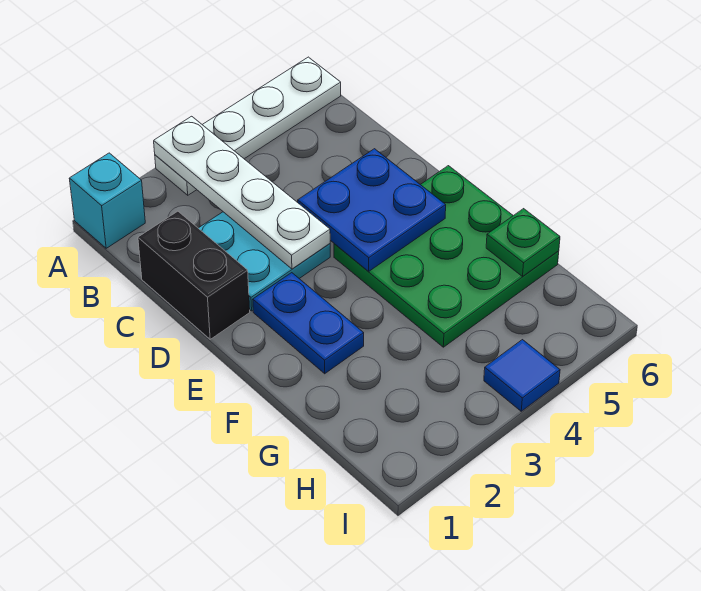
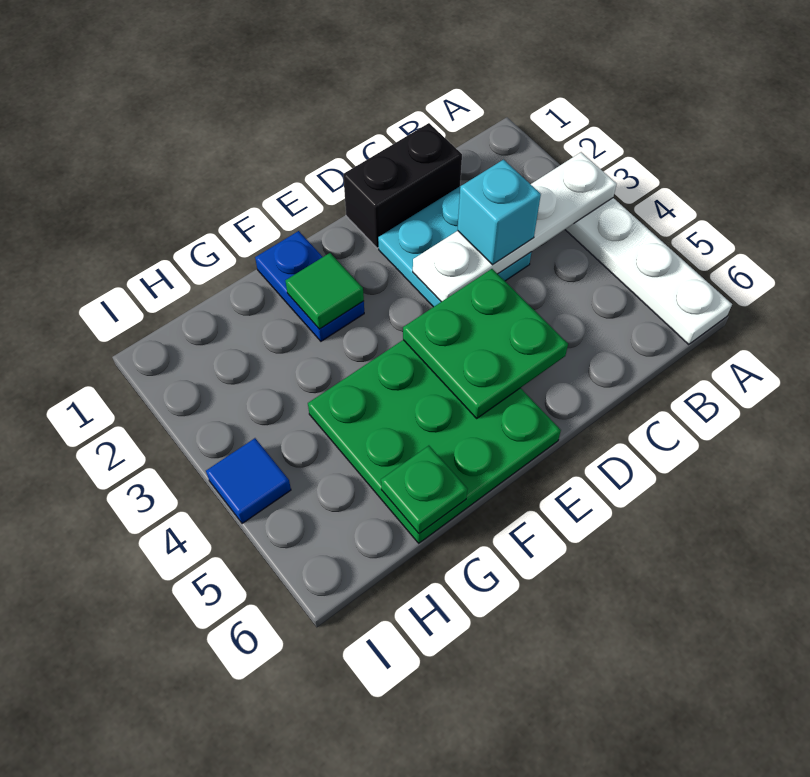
cyan brick A1 level 1 -> cyan brick C3 level 3
blue plate D4:E5 level 2 -> green plate D4:E5 level 2
blue plate E2:F2 level 1 -> blue plate F1:F2 level 1
none -> green tile F2 level 2

